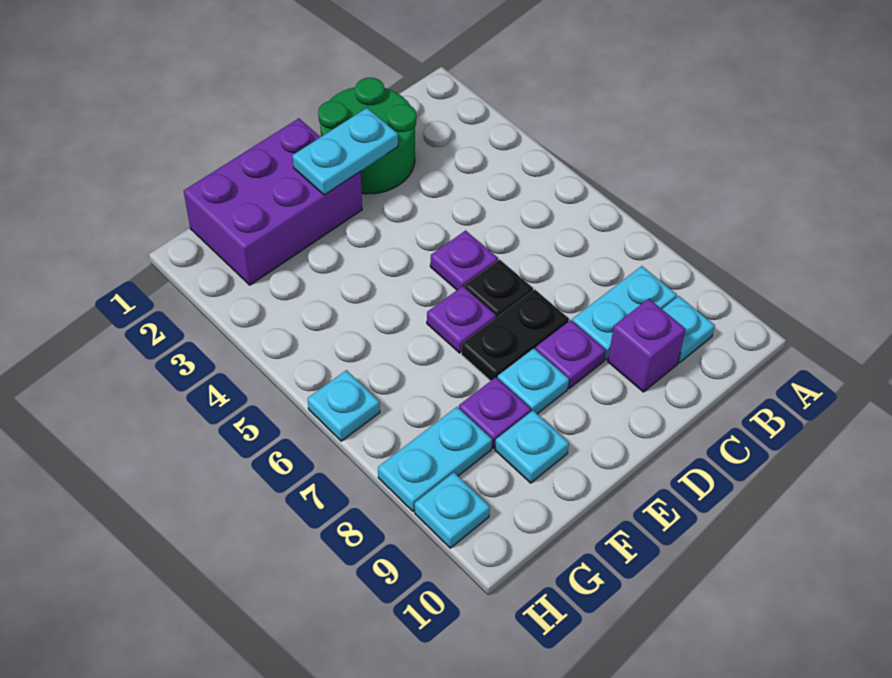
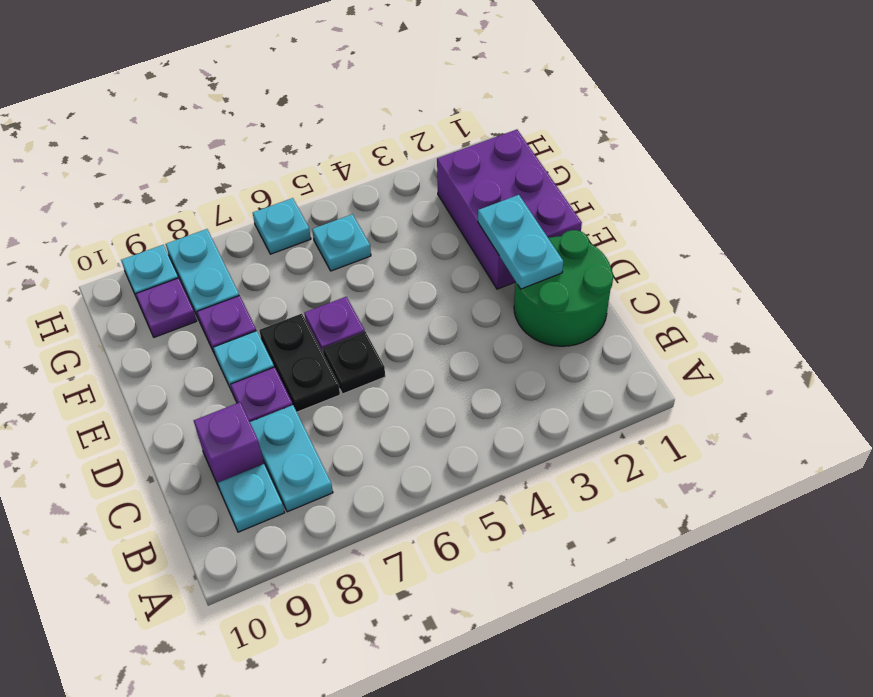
purple plate D5 level 1 -> purple plate G9 level 1
cyan plate F9 level 1 -> cyan plate G5 level 1

